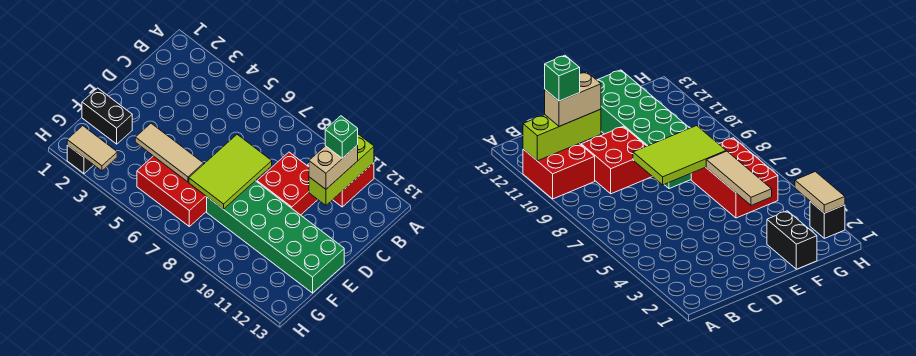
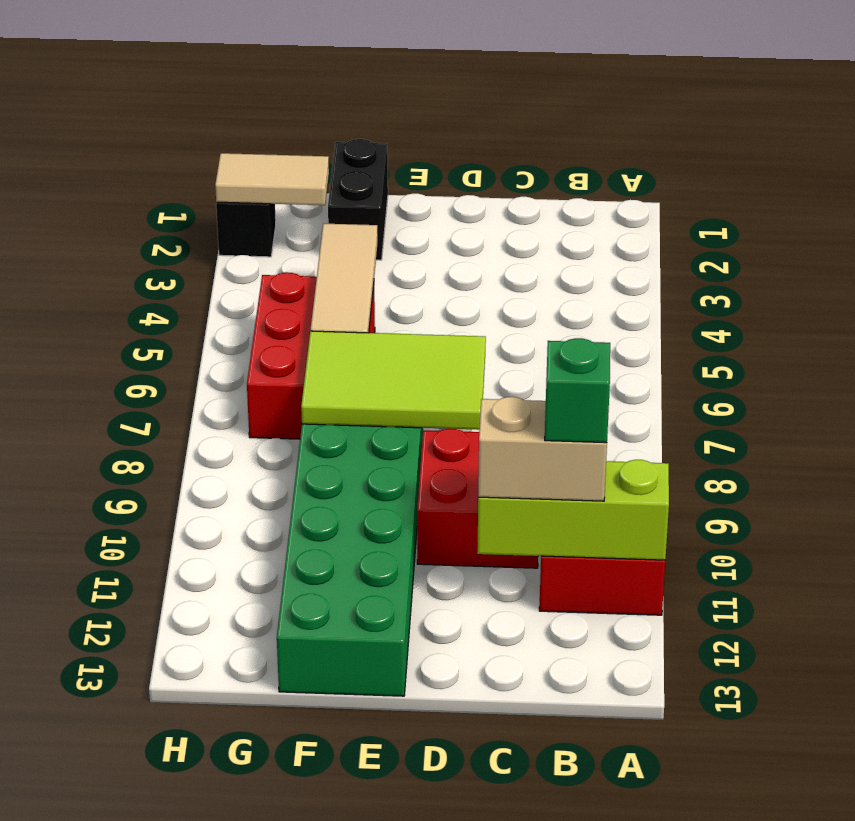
tan tile H2:H3 level 2 -> tan tile G2:H2 level 2

